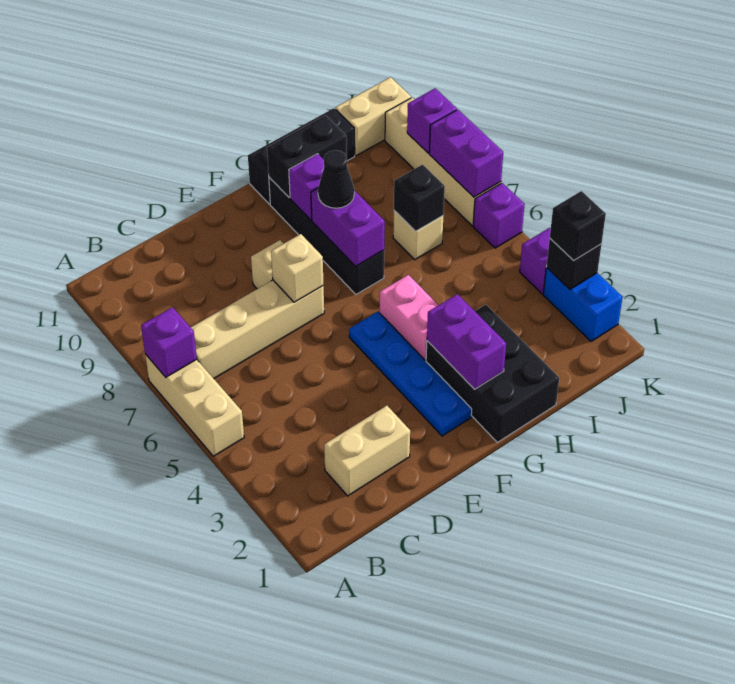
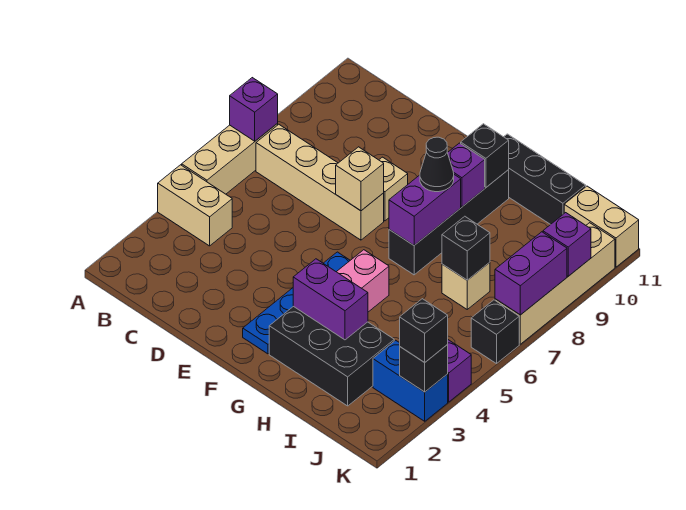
tan brick C2:D2 level 1 -> tan brick A4:B4 level 1
black brick G1:H3 level 1 -> black brick G2:I3 level 1
purple brick G2:G3 level 2 -> purple brick G3:H3 level 2
black brick G10:H10 level 2 -> black brick G10 level 2
blue brick K2:K3 level 1 -> blue brick J3:K3 level 1
purple brick K6 level 1 -> black brick K6 level 1

